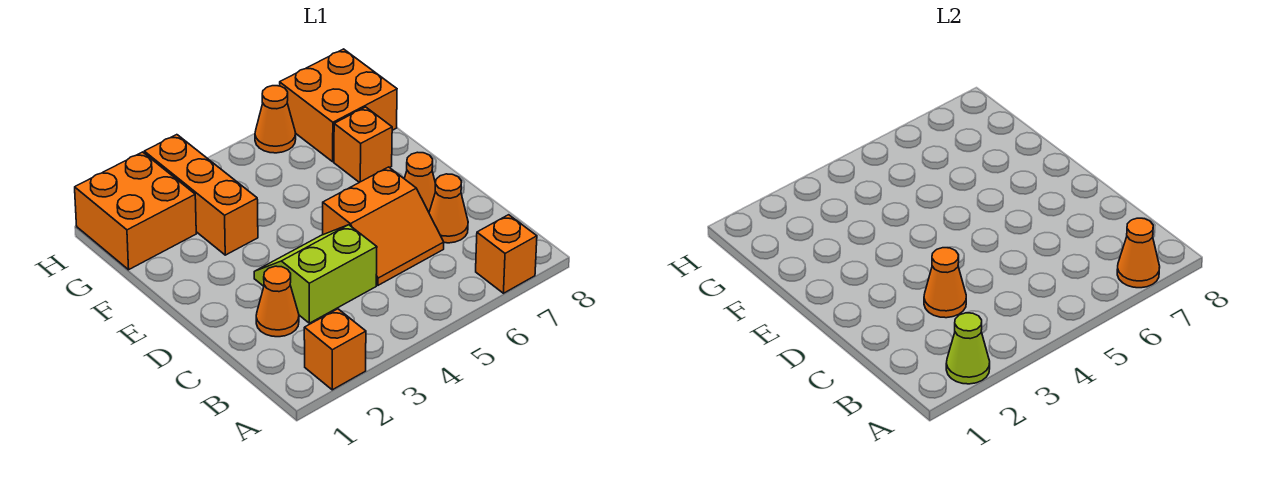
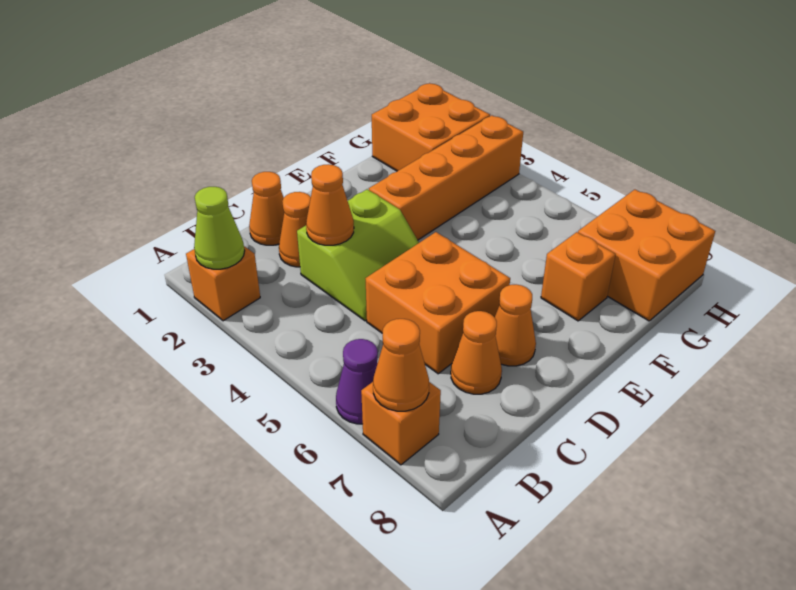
none -> purple cone A6 level 1
lime slope C3:D4 level 1 top C -> lime slope C3:D4 level 1 top 3
orange slope C5:D6 level 1 top D -> orange brick C5:D6 level 1
orange brick F3:H3 level 1 -> orange brick E3:H3 level 1
orange cone H6 level 1 -> orange cone C1 level 1

